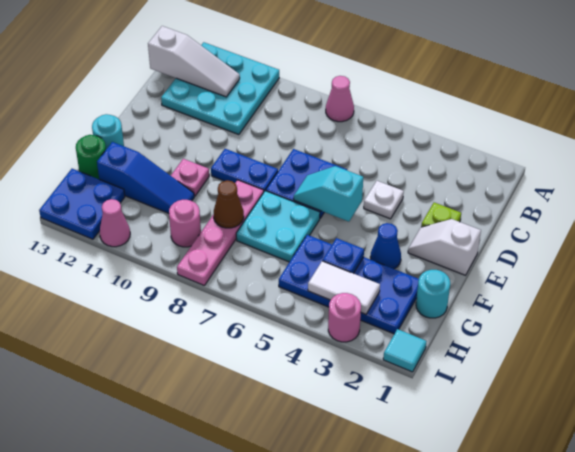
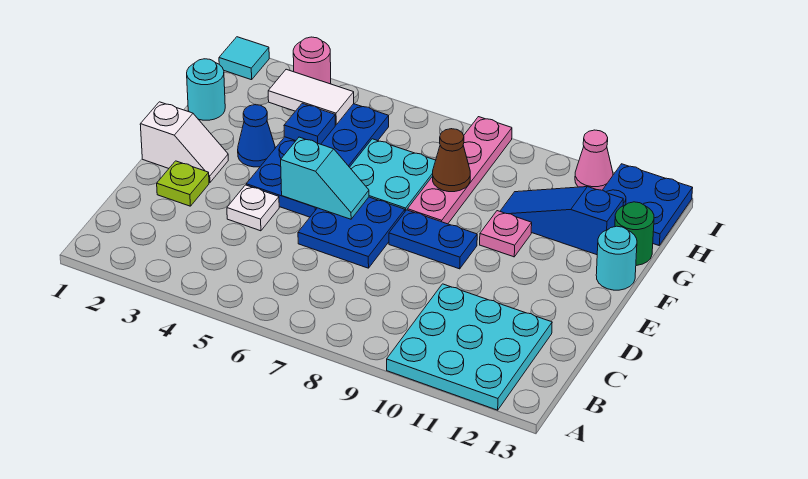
pink cone A7 level 1 -> none
white slope B11:B13 level 2 top 13 -> none
blue plate G2:H5 level 1 -> blue plate E4:H5 level 1
pink round brick H9 level 1 -> none

